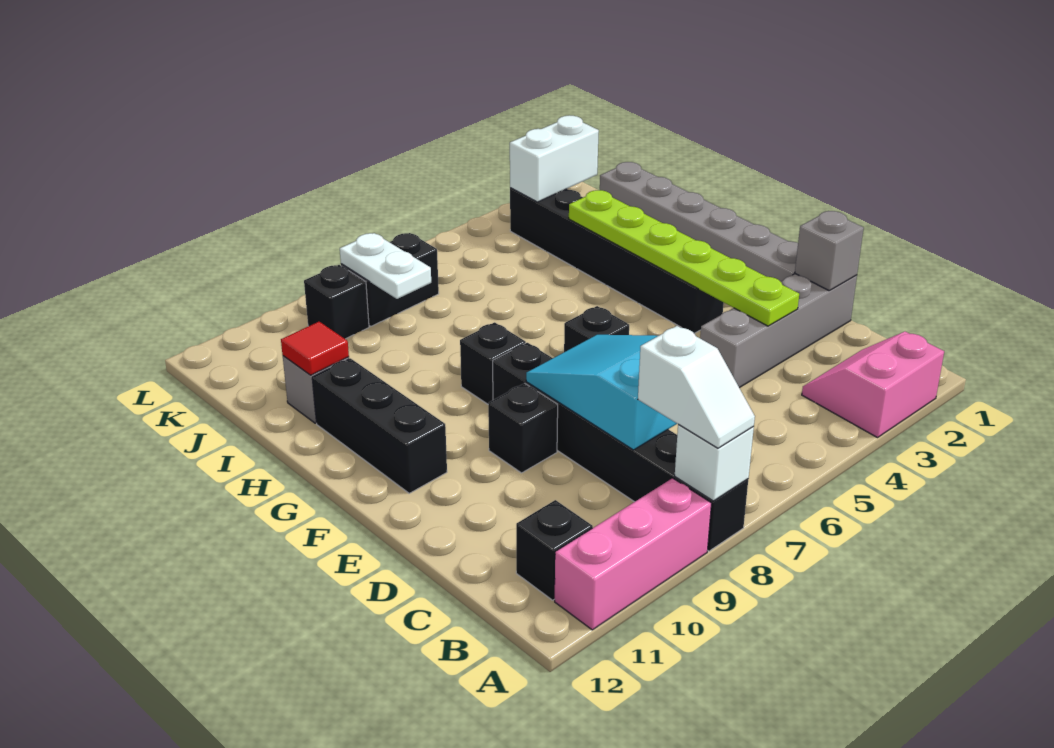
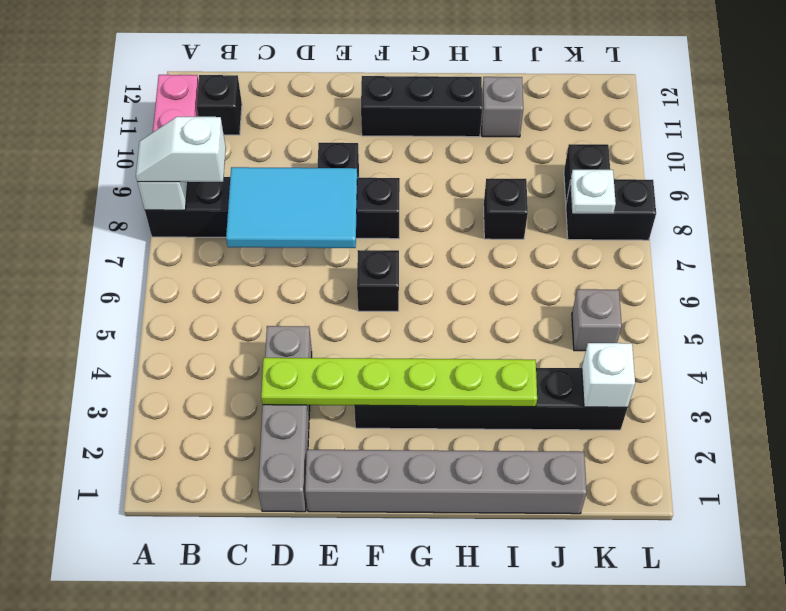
pink slope A2:B3 level 1 top A -> none
cyan slope C7:E8 level 2 top C -> cyan tile C7:E8 level 2
grey brick D1 level 2 -> grey brick K5 level 1
black brick G8 level 1 -> black brick I8 level 1
red tile I11 level 2 -> none
white plate J8:K8 level 2 -> white plate K8 level 2
white brick K2:K3 level 2 -> white brick K3 level 2
black brick K7:K8 level 1 -> black brick K8:L8 level 1

